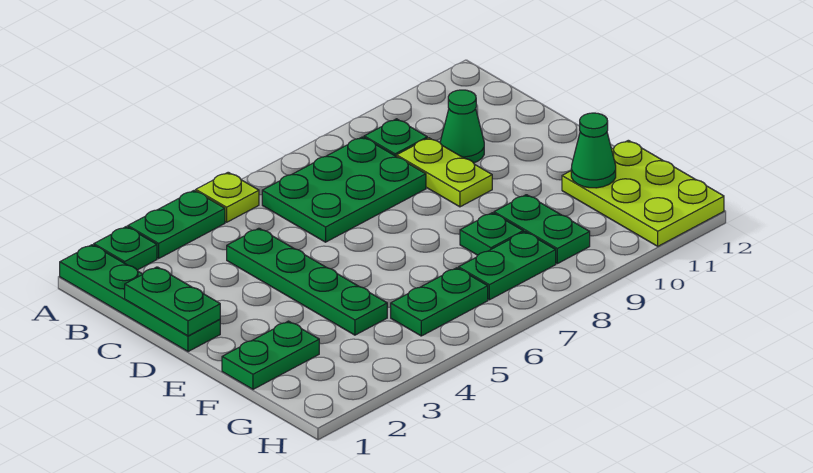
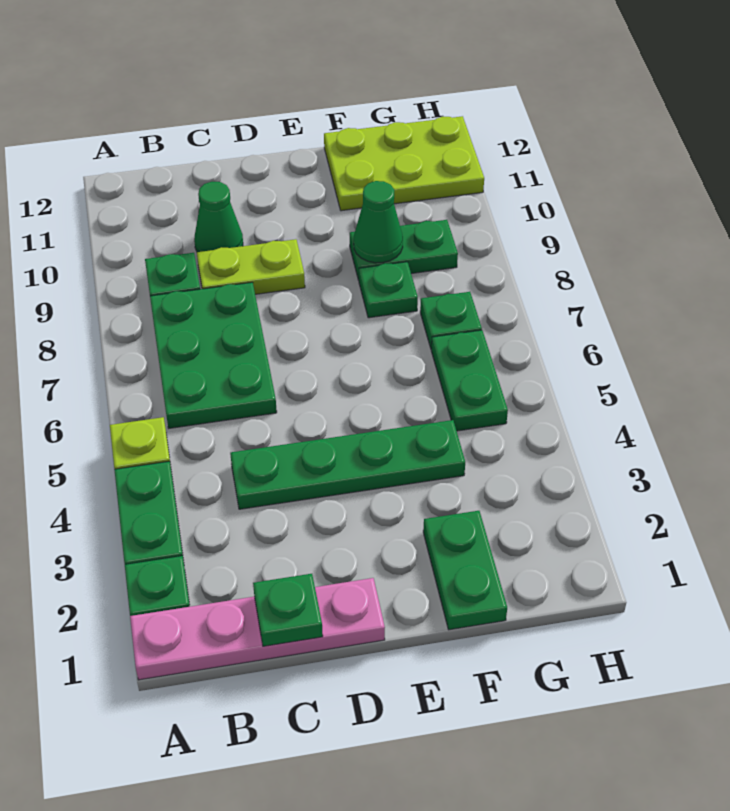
green plate A1:D1 level 1 -> pink plate A1:D1 level 1
green plate C1:D1 level 2 -> green plate C1 level 2
green cone F11 level 2 -> green cone F9 level 2
green plate G7:G8 level 1 -> green plate G7 level 1

